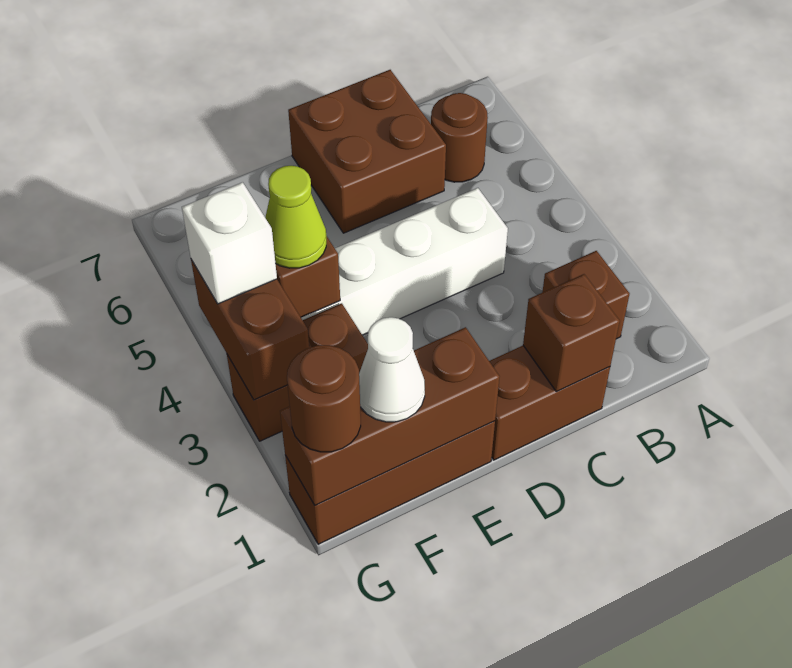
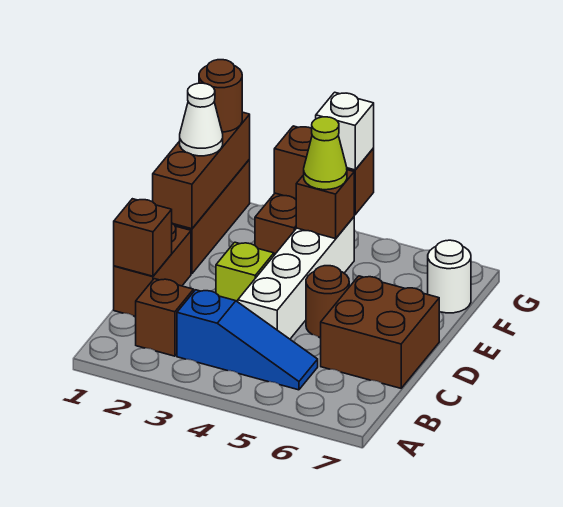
none -> blue slope B3:B5 level 1 top 3
brown round brick B6 level 1 -> brown round brick D5 level 1
none -> lime brick D3 level 1
none -> white round brick F7 level 1

